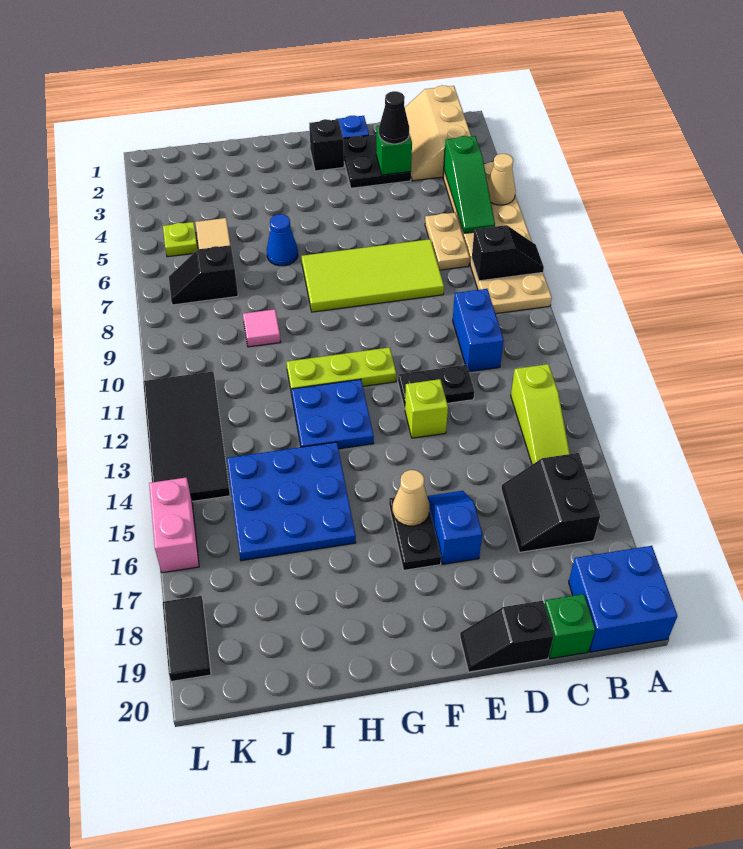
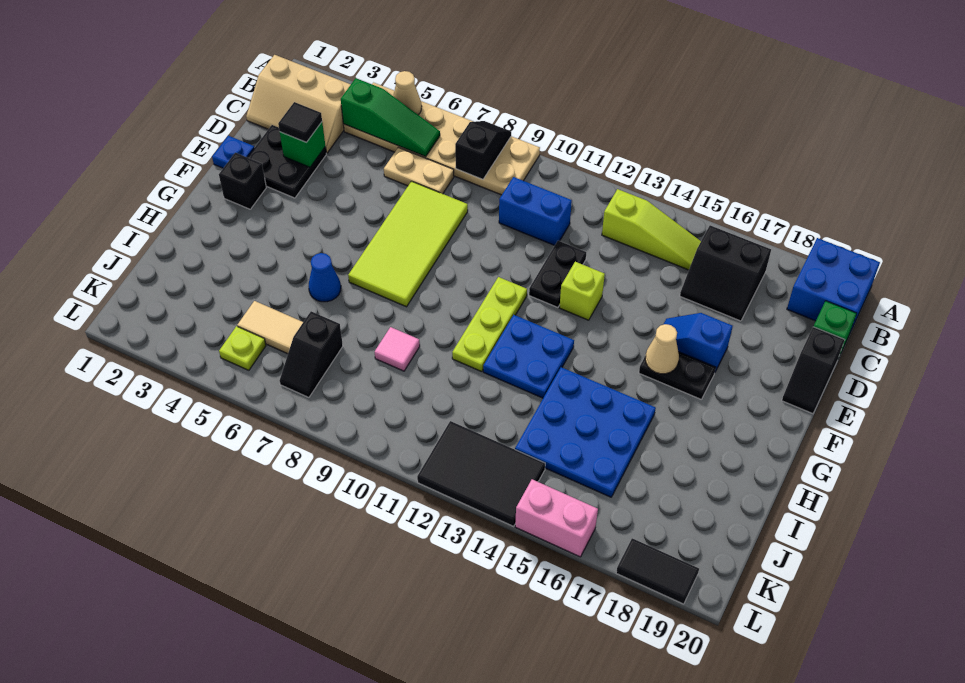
black cone D3 level 3 -> black tile D3 level 3
black tile K11:L14 level 1 -> black tile K12:L14 level 1

